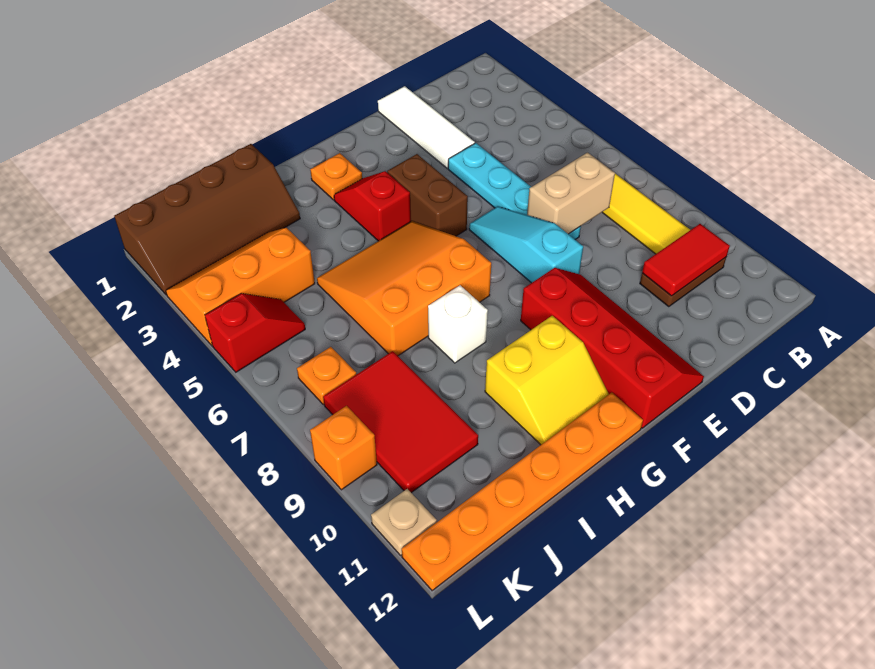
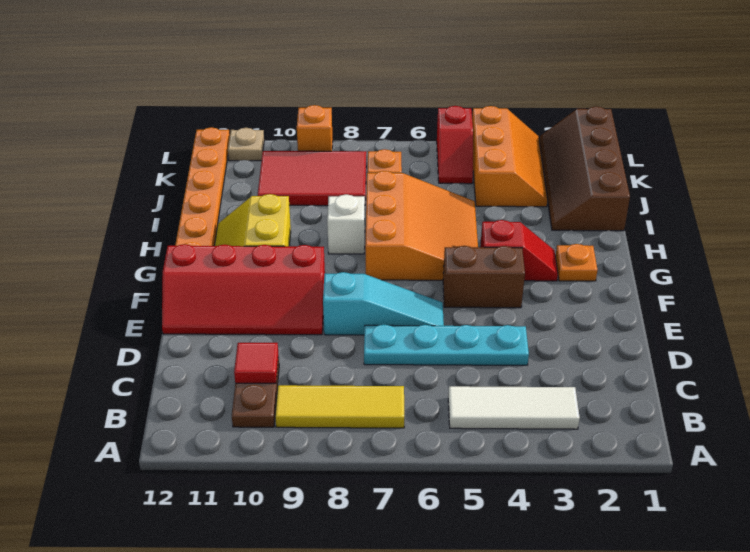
red tile B10:C10 level 2 -> red tile C10 level 2
tan brick C7:D7 level 2 -> none
white tile D1:D3 level 1 -> white tile B3:B5 level 1

